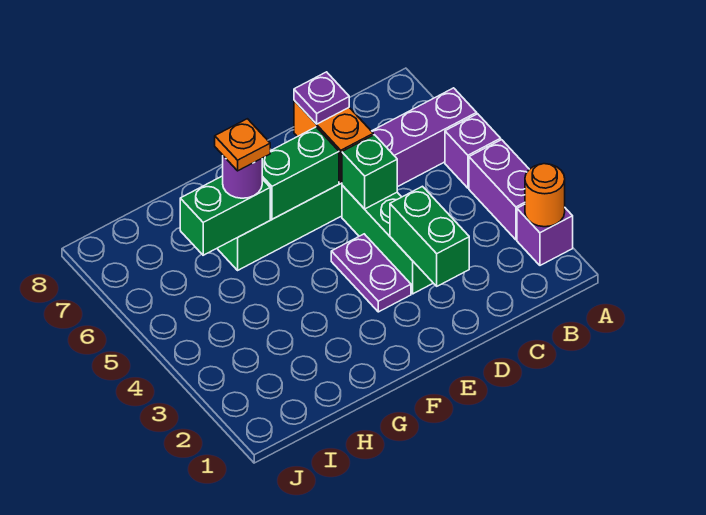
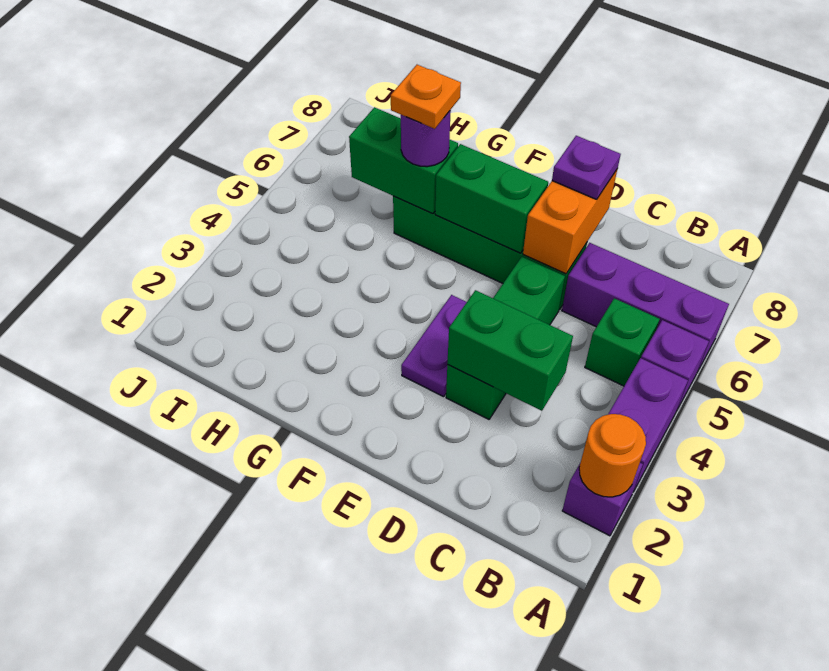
green brick D2:D3 level 2 -> green brick C3:D3 level 2
green brick D5 level 2 -> green brick B5 level 1

